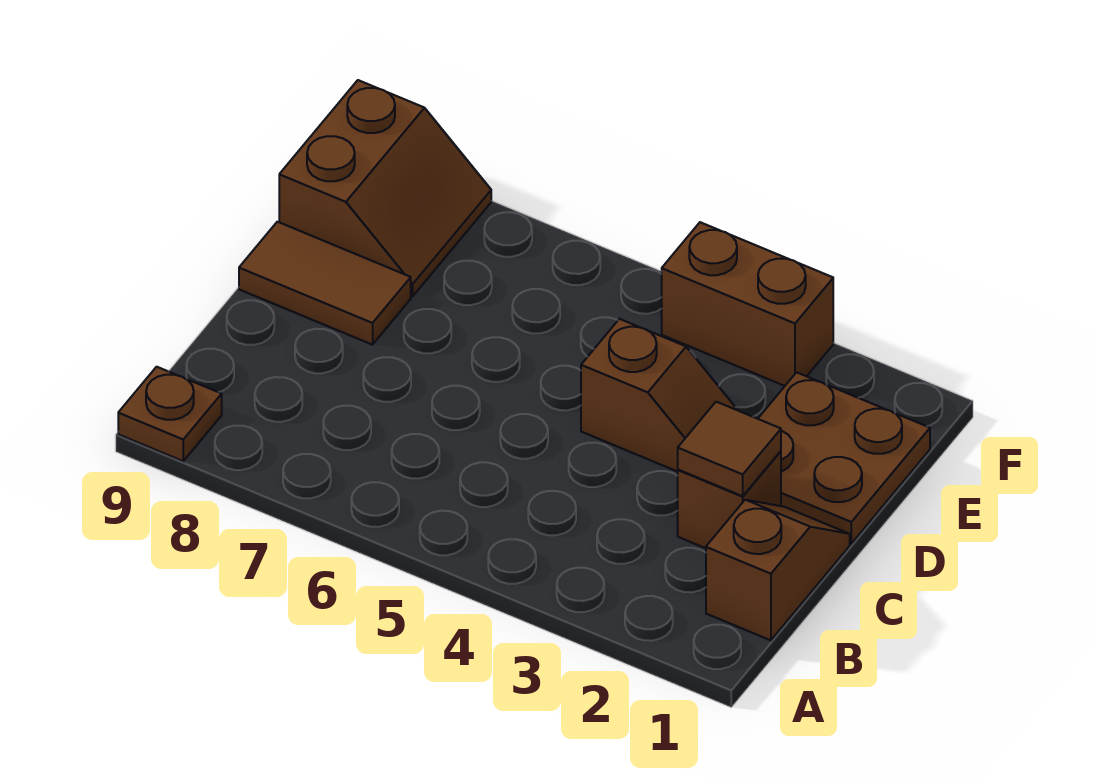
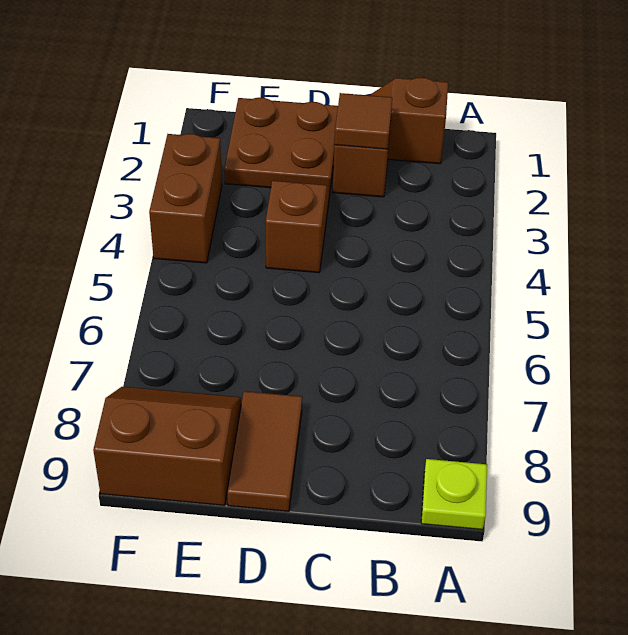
brown plate A9 level 1 -> lime plate A9 level 1

